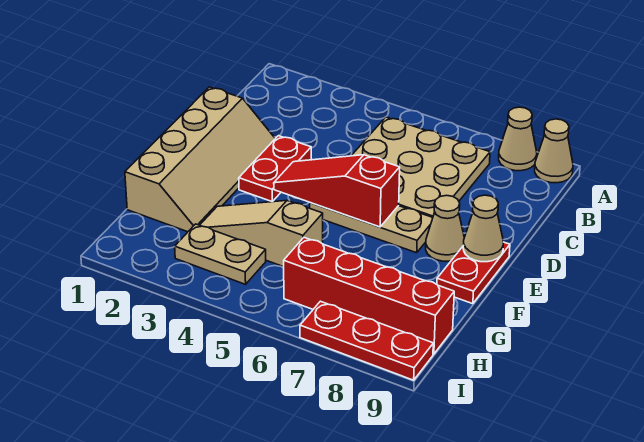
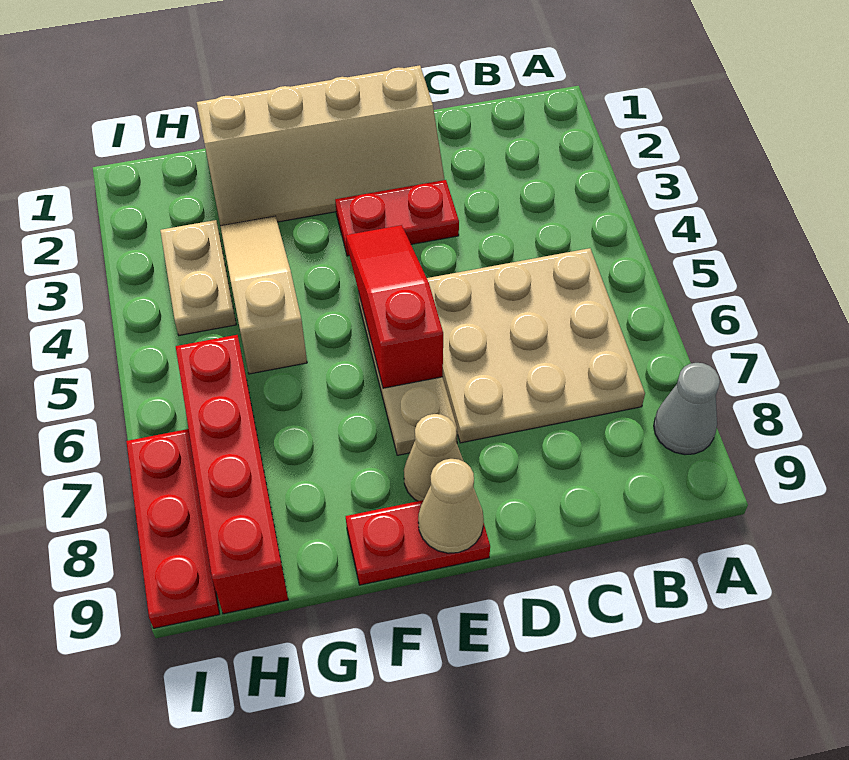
tan cone A8 level 1 -> grey cone A8 level 1
tan cone A9 level 1 -> none

